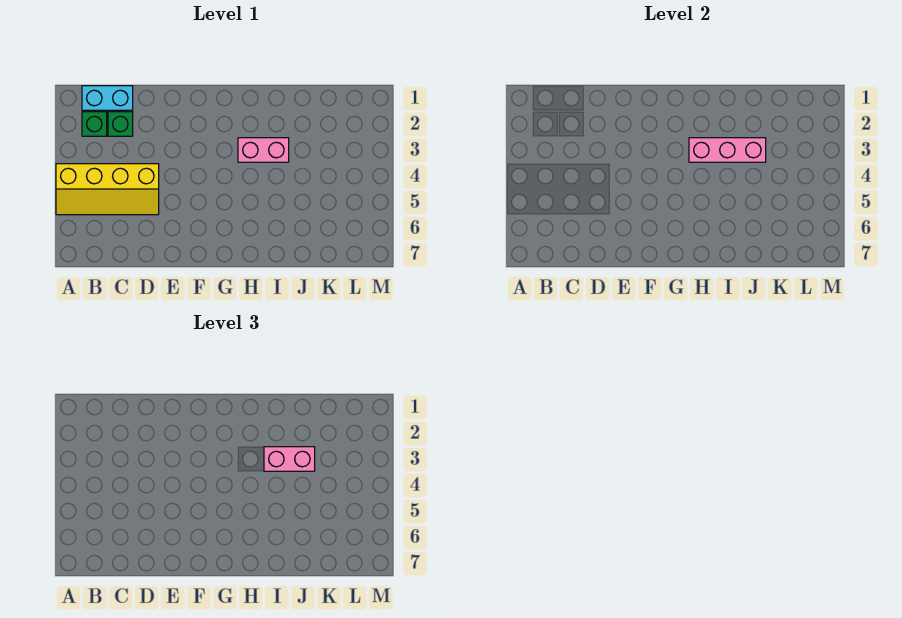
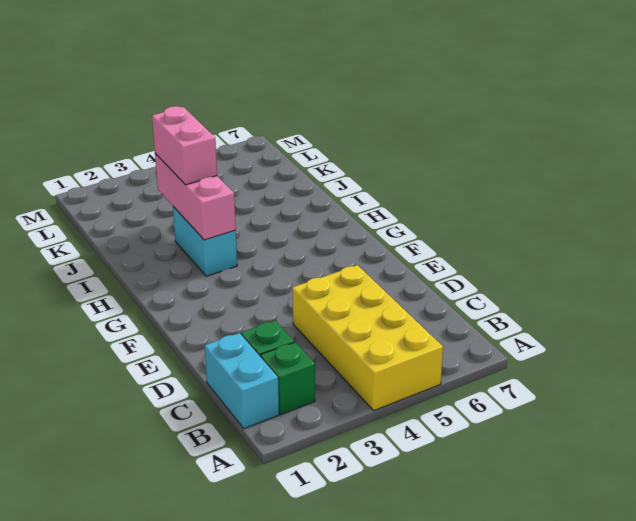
yellow slope A4:D5 level 1 top 4 -> yellow brick A4:D5 level 1
pink brick H3:I3 level 1 -> cyan brick H3:I3 level 1

